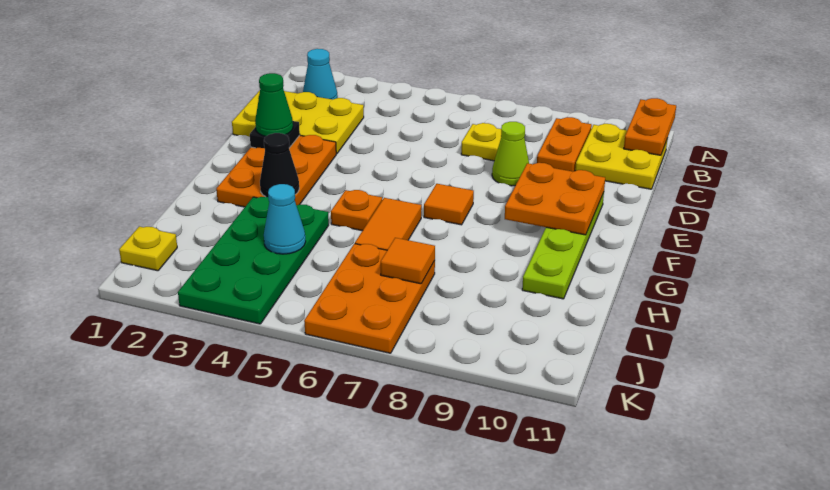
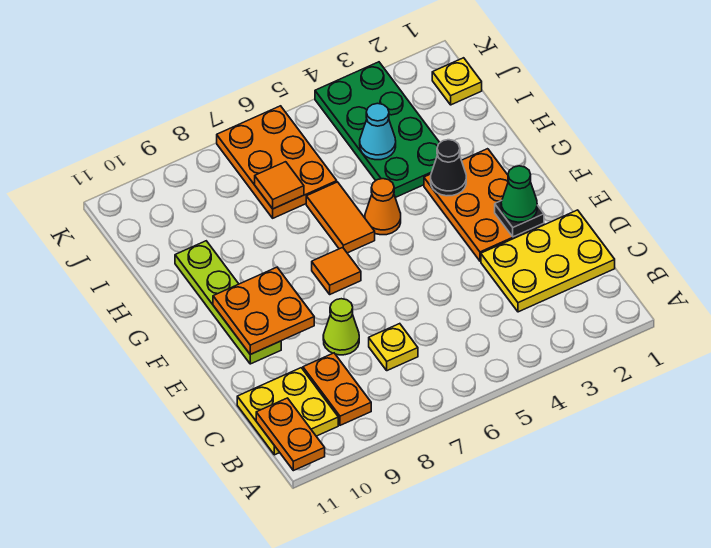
cyan cone B2 level 1 -> none
orange plate G5 level 1 -> orange cone G5 level 1

